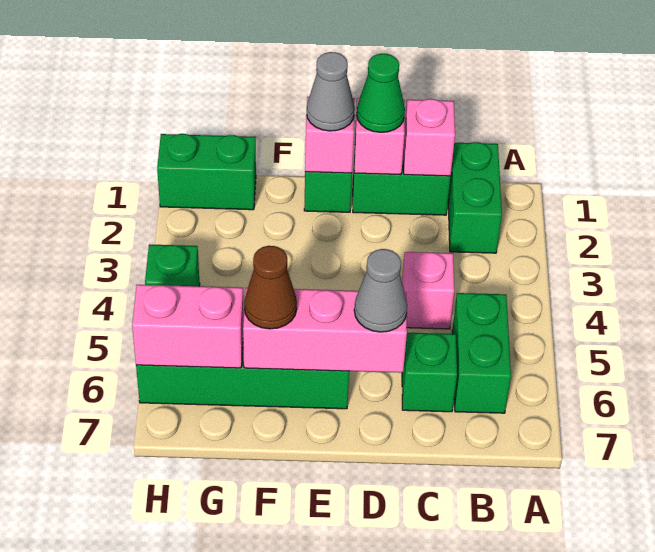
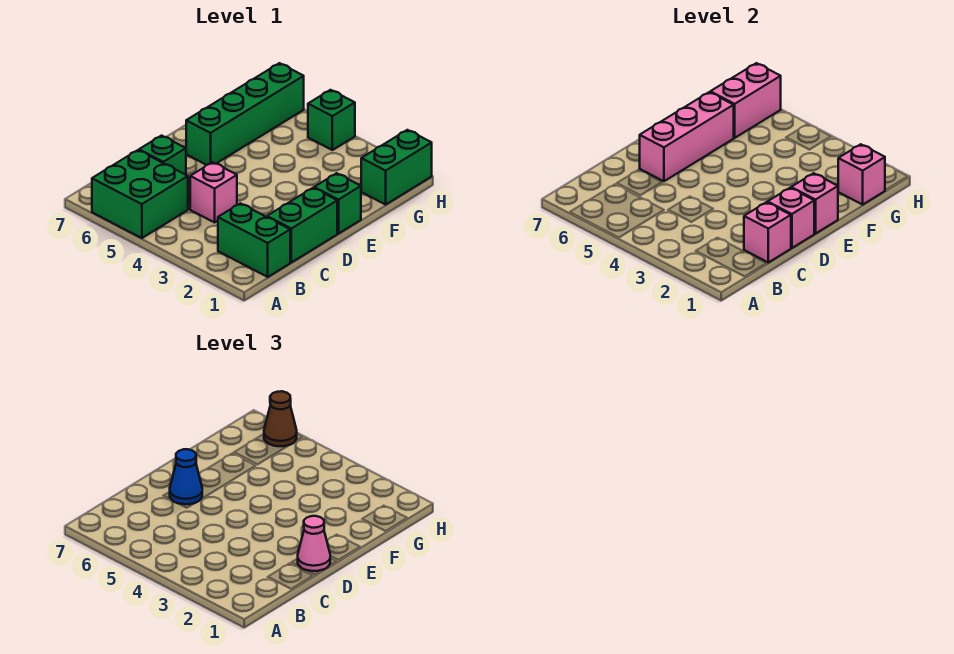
green brick B5:B6 level 1 -> green brick A5:B6 level 1
green cone D1 level 3 -> pink cone D1 level 3
grey cone D6 level 3 -> blue cone D6 level 3
grey cone E1 level 3 -> none
brown cone F6 level 3 -> brown cone H6 level 3
none -> pink brick G1 level 2

